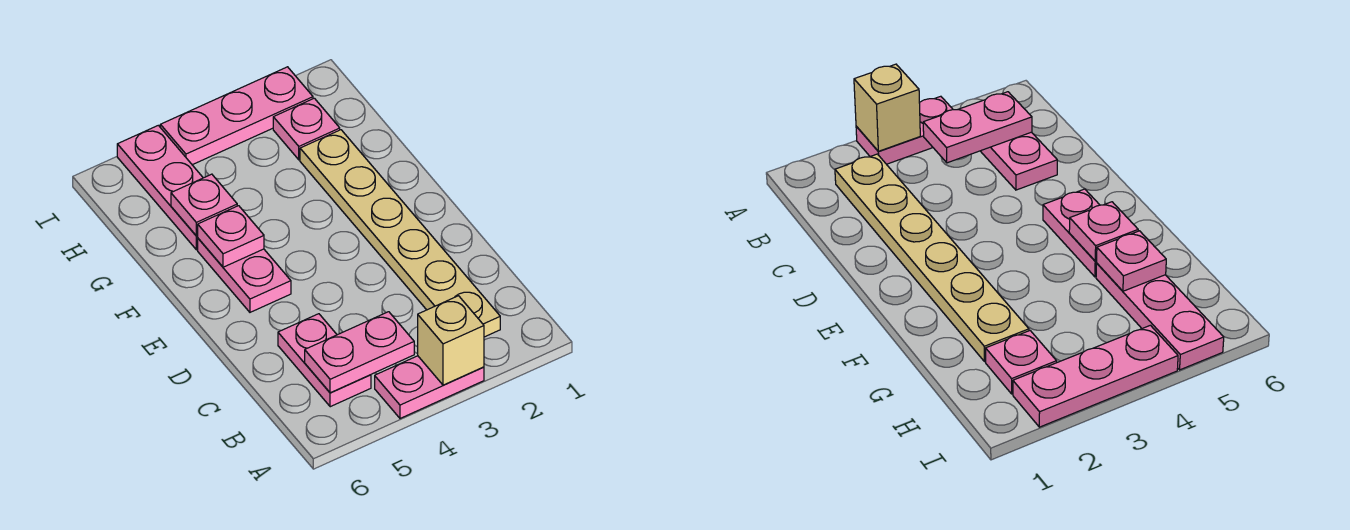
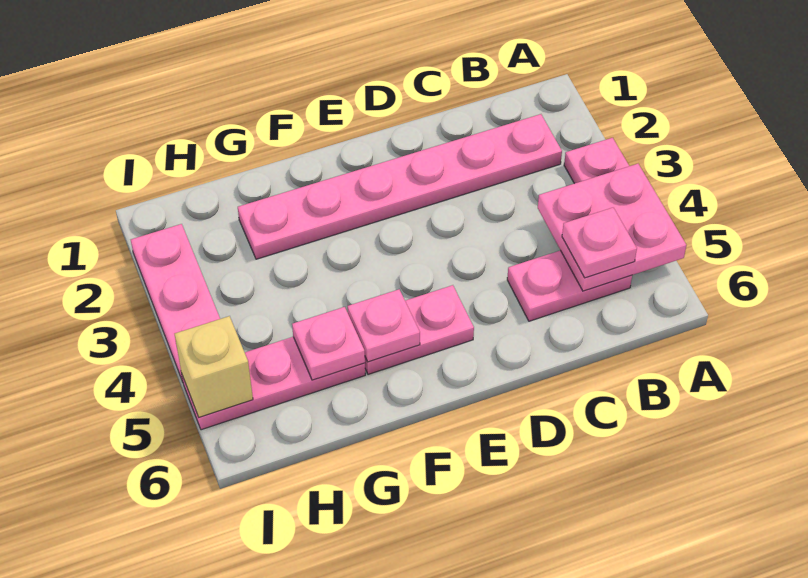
tan brick A3 level 2 -> tan brick I5 level 2
tan plate B2:G2 level 1 -> pink plate B2:G2 level 1
pink plate B4:B5 level 2 -> pink plate A4:B5 level 2
pink plate H2 level 1 -> pink plate B5 level 3

